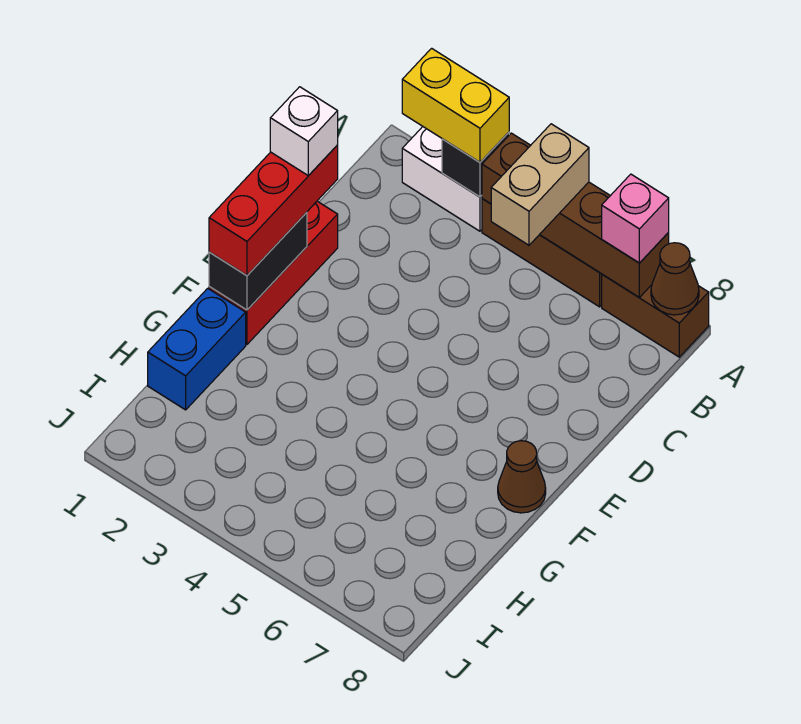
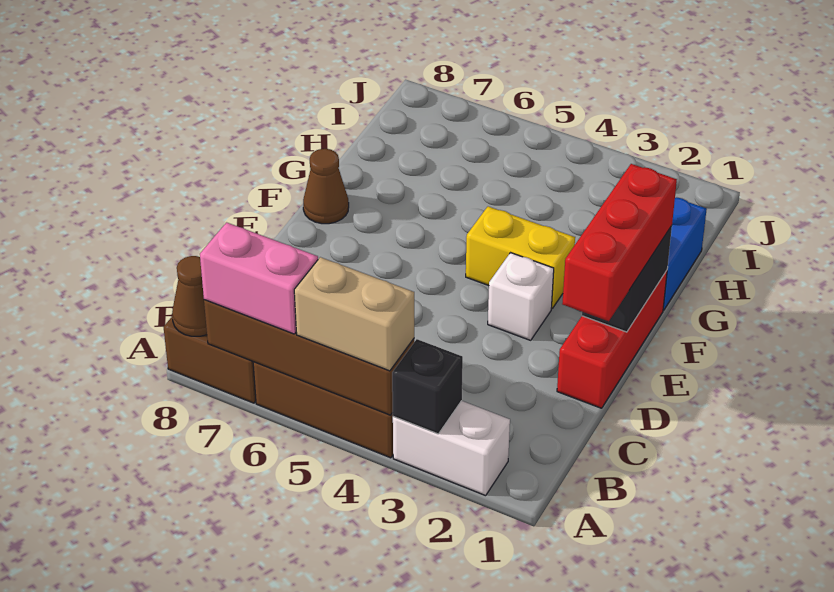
yellow brick A2:A3 level 3 -> yellow brick F3:F4 level 1
tan brick A5:B5 level 3 -> tan brick A4:A5 level 3
pink brick A7 level 3 -> pink brick A6:A7 level 3
white brick D1 level 4 -> white brick E3 level 1

